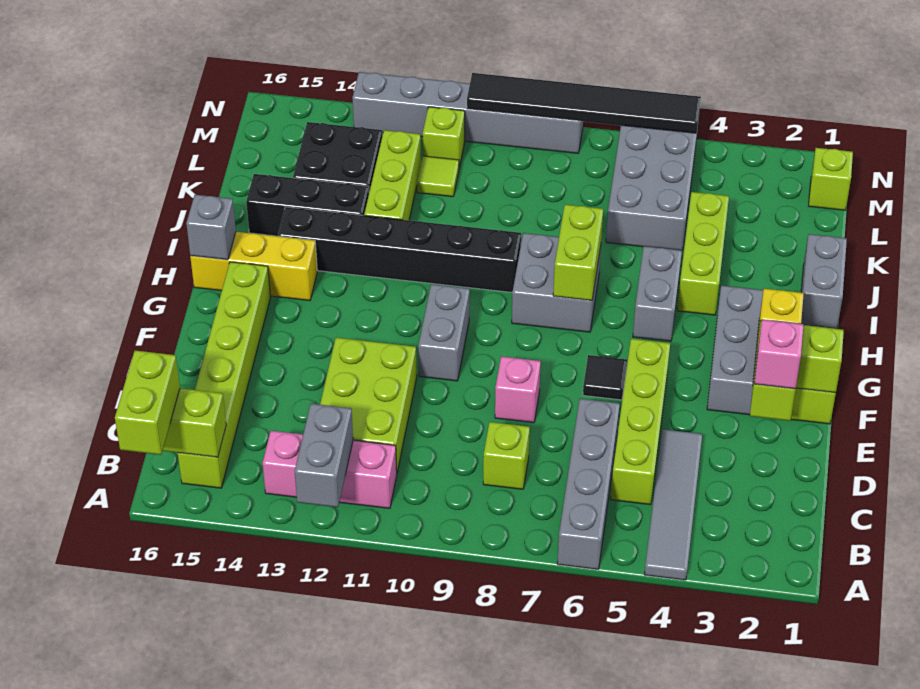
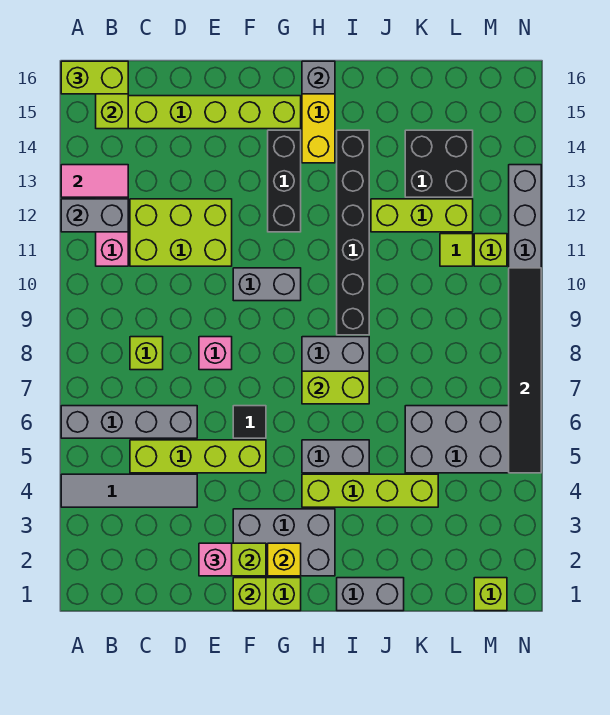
none -> pink tile A13:B13 level 2
lime brick I4:K4 level 1 -> lime brick H4:K4 level 1
black brick J13:J15 level 1 -> black brick G12:G14 level 1

